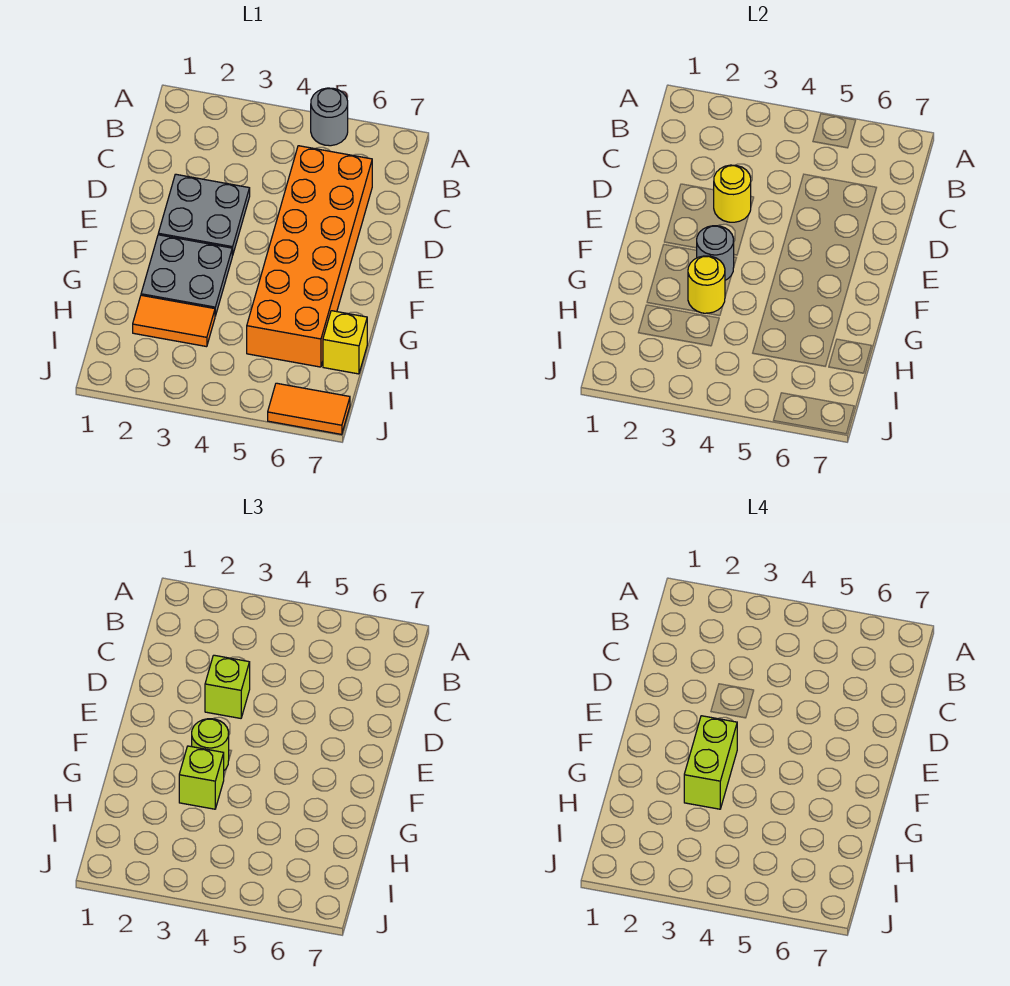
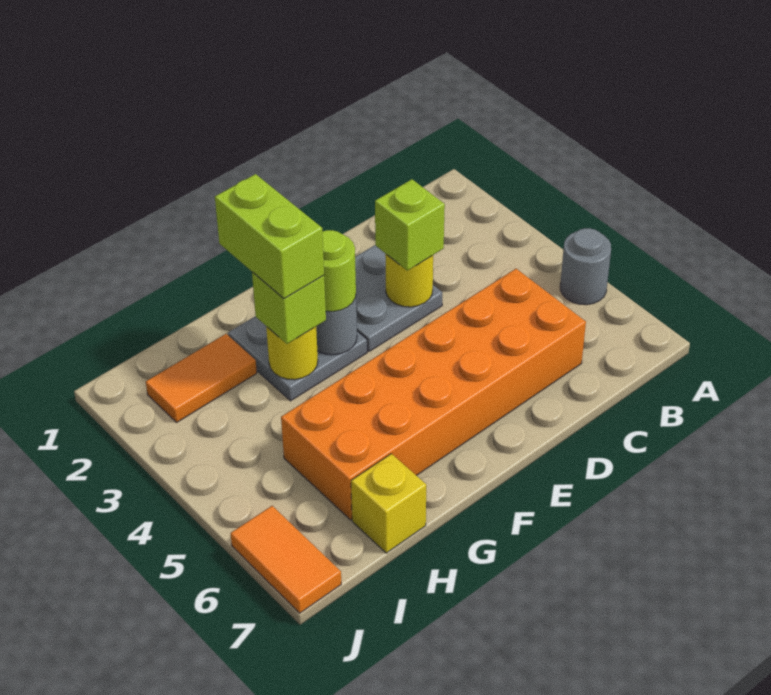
lime brick F3:G3 level 4 -> lime brick G2:G3 level 4
orange tile H2:H3 level 1 -> orange tile H2:I2 level 1

